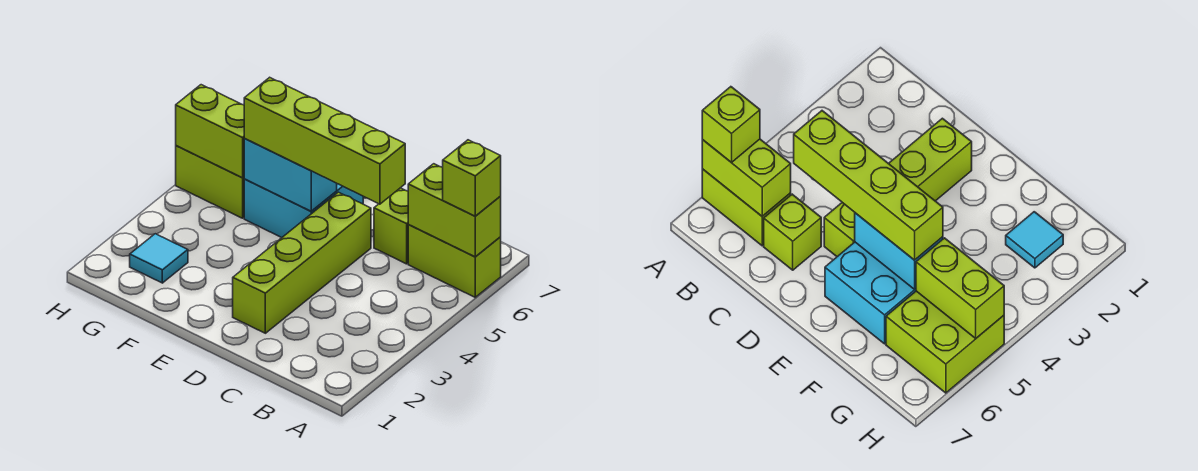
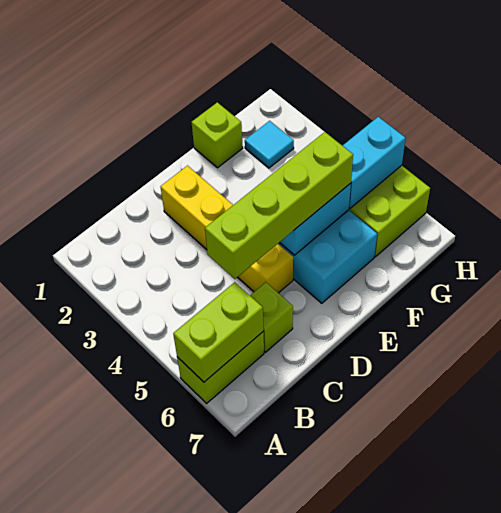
lime brick A6 level 3 -> lime brick F1 level 1
lime brick D2:D5 level 1 -> yellow brick D2:D5 level 1
lime brick G5:H5 level 2 -> cyan brick G5:H5 level 2

